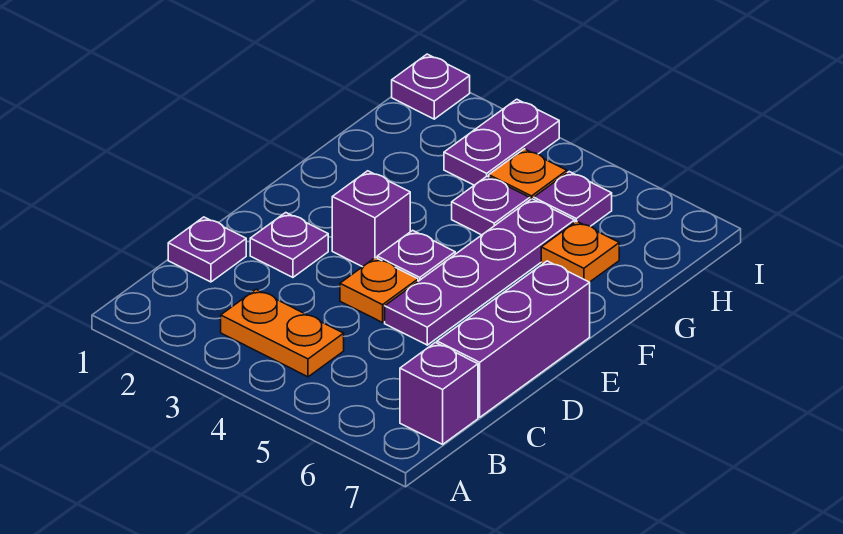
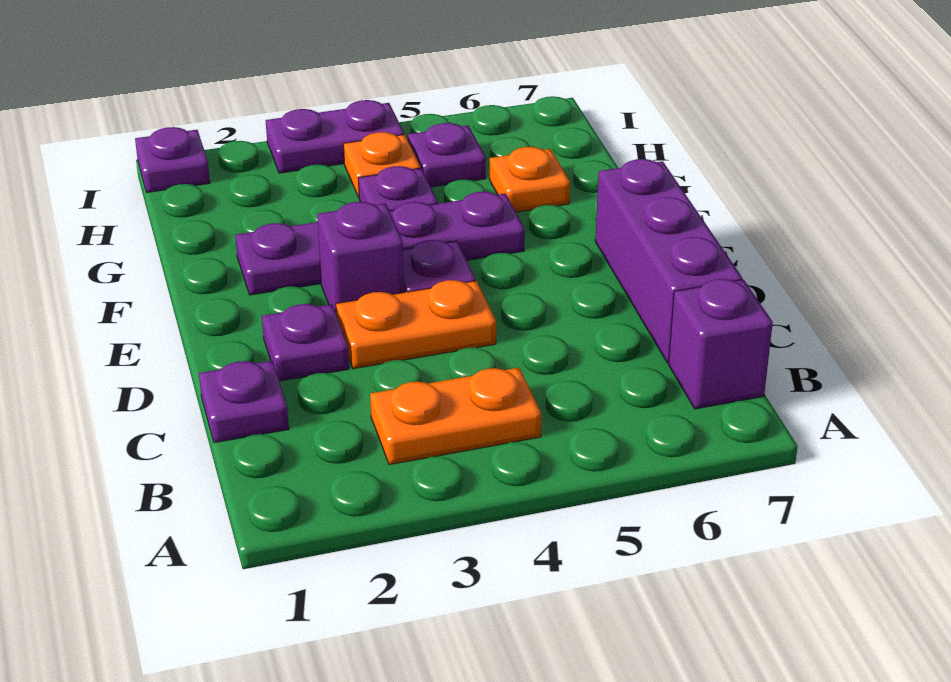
orange plate D4 level 1 -> orange plate D3:D4 level 1
purple plate D5:G5 level 1 -> purple plate F2:F5 level 1
purple plate H3:I3 level 1 -> purple plate I3:I4 level 1

